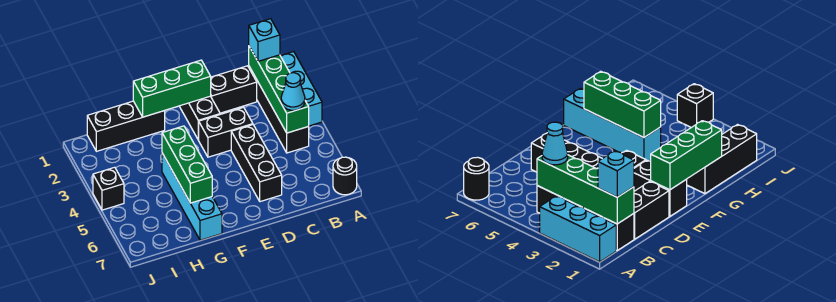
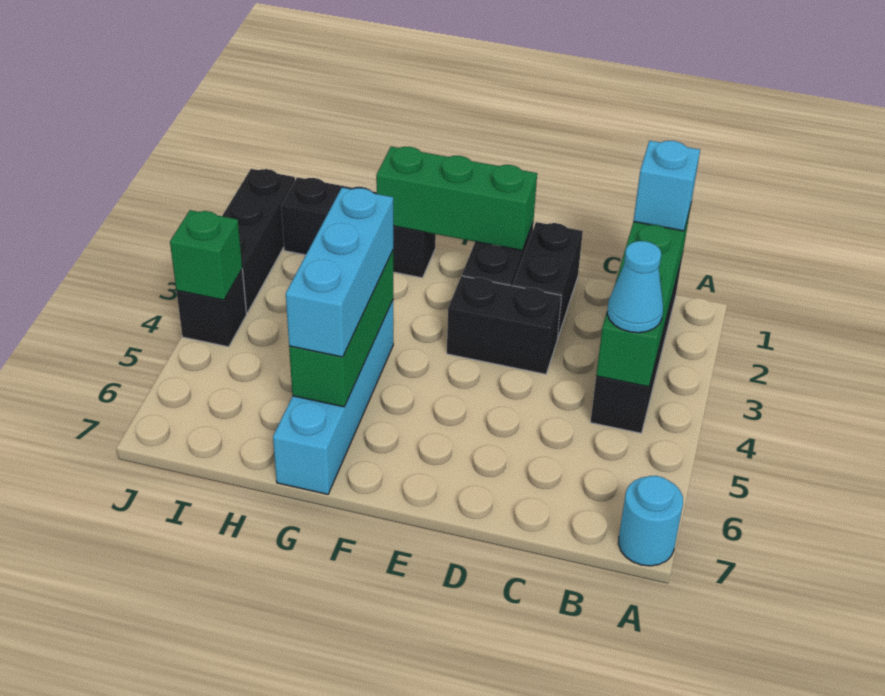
cyan brick A1:A3 level 1 -> cyan brick G4:G6 level 3
black round brick A7 level 1 -> cyan round brick A7 level 1
black brick C1:D1 level 1 -> black brick D1:D2 level 1
black brick D4:D6 level 1 -> black brick J1:J3 level 1
none -> green brick J4 level 2

